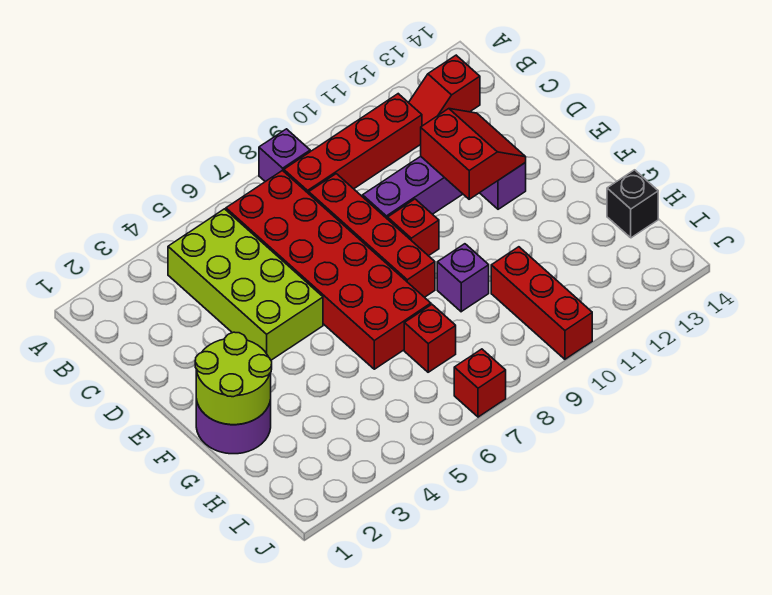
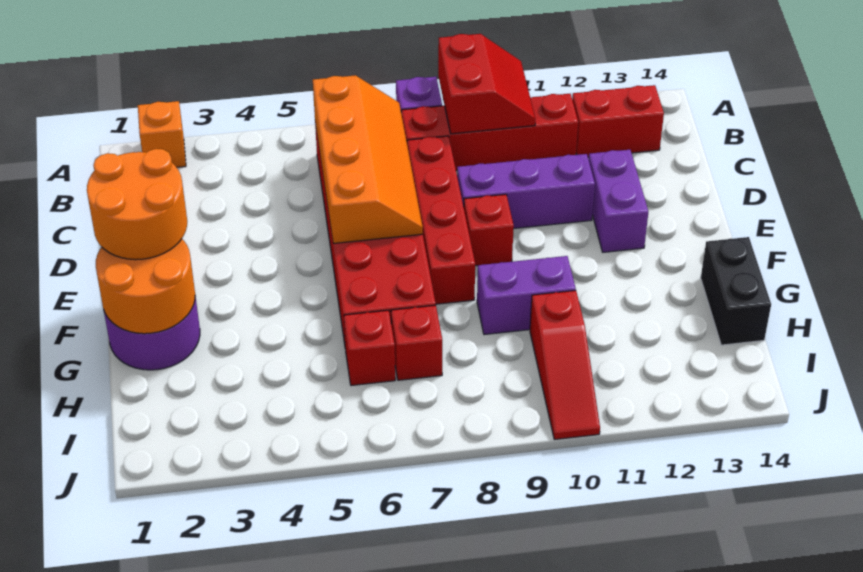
none -> orange brick A2 level 1
lime brick B4:E5 level 1 -> none
none -> orange slope B6:E7 level 2 top 6
red slope B12:B13 level 1 top 13 -> red brick B12:B13 level 1
red slope D11:E12 level 2 top 11 -> red slope A9:B10 level 2 top 9
none -> orange round brick E1:F2 level 3
lime round brick F1:G2 level 2 -> orange round brick F1:G2 level 2
purple brick G9 level 1 -> purple brick G9:G10 level 1
red brick H10:J10 level 1 -> red slope H10:J10 level 1 top H
black brick H14 level 1 -> black brick G14:H14 level 1
red brick J7 level 1 -> red brick H6 level 1

